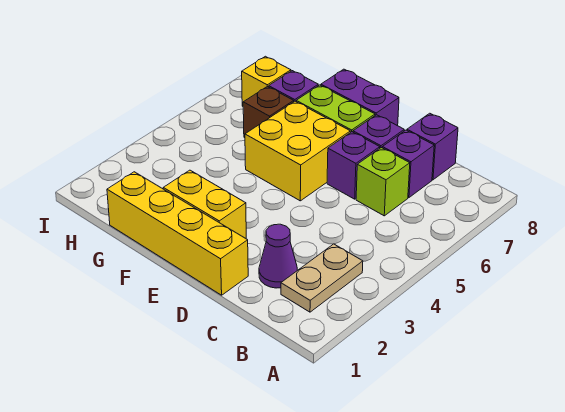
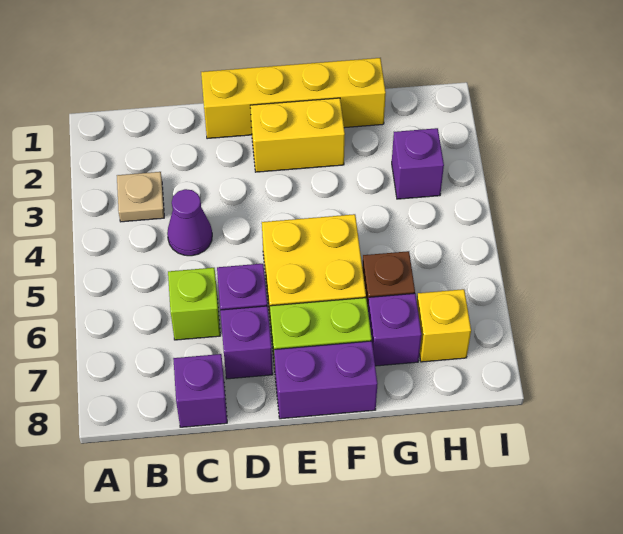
tan plate B2:B3 level 1 -> tan plate B3 level 1
purple cone C2 level 1 -> purple cone C4 level 1
purple brick C7 level 1 -> purple brick H3 level 1

